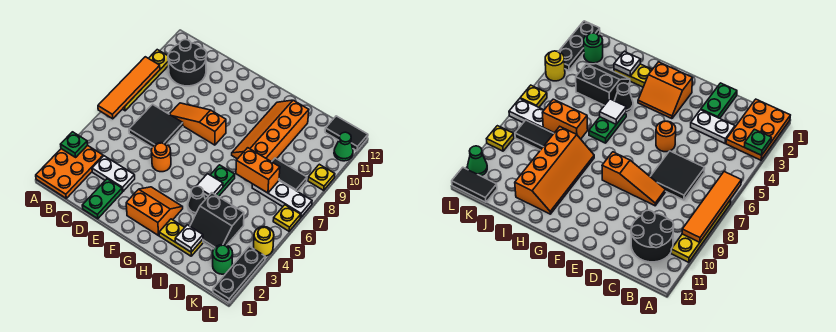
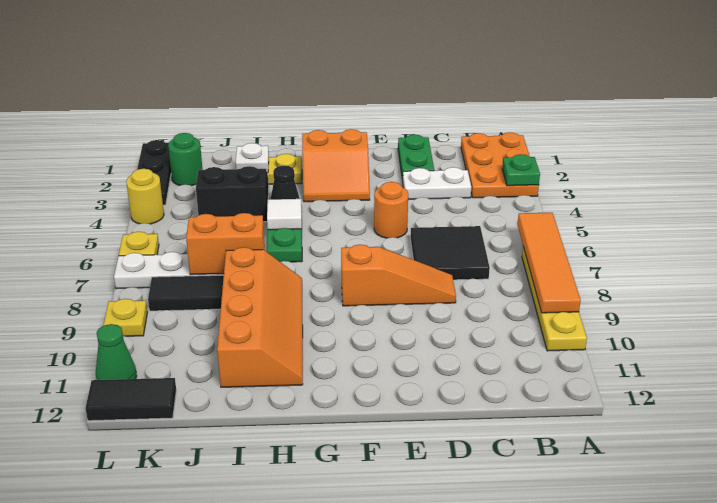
black round brick B10:C11 level 1 -> none

